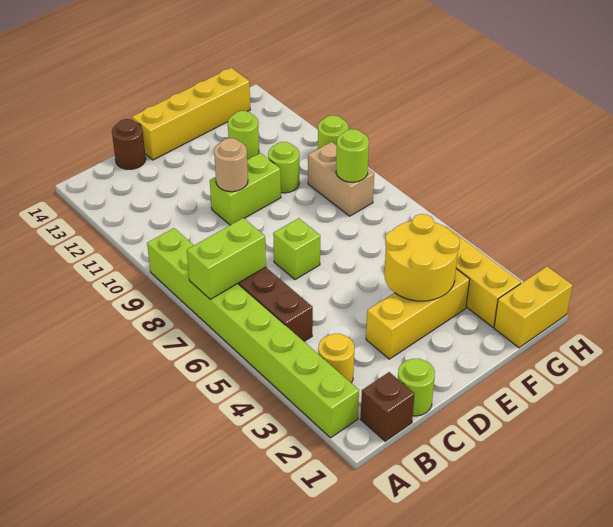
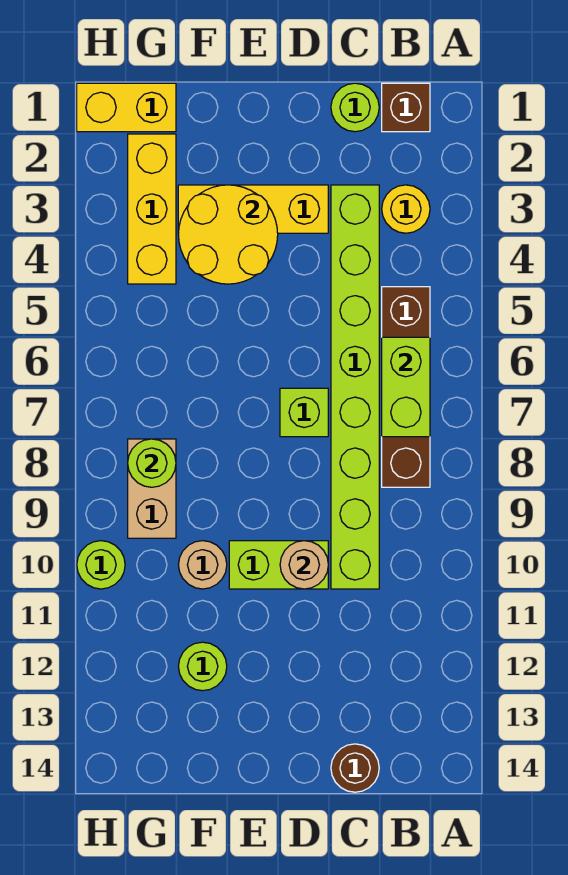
lime brick A2:A9 level 1 -> lime brick C3:C10 level 1
lime brick A7:B7 level 2 -> lime brick B6:B7 level 2
yellow brick D14:G14 level 1 -> none
lime round brick F10 level 1 -> tan round brick F10 level 1

